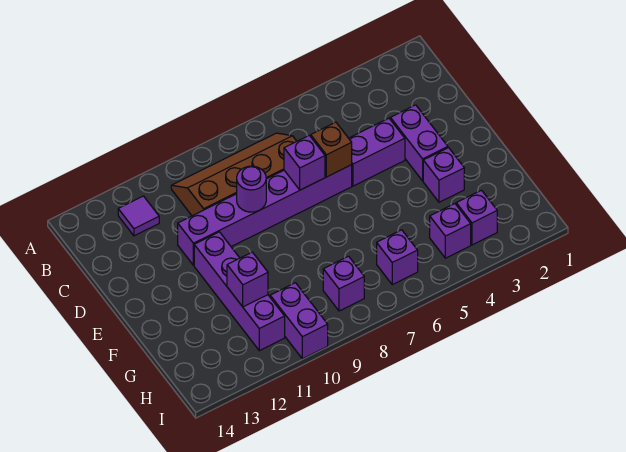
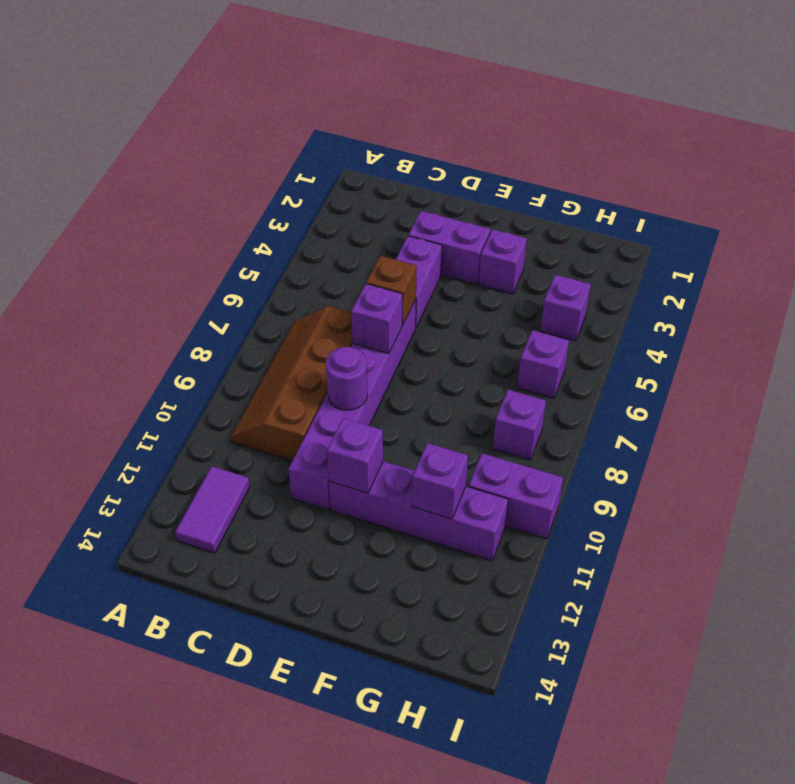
purple tile B12 level 1 -> purple tile B12:B13 level 1
purple brick H3 level 1 -> purple brick E11 level 2

